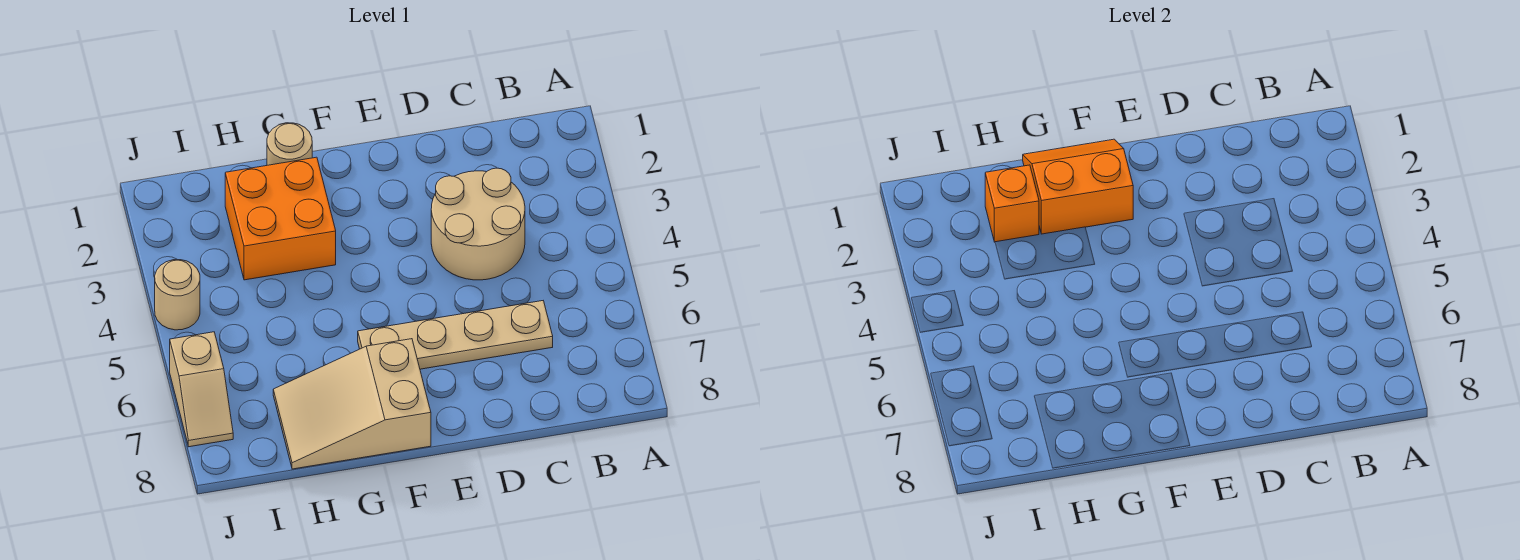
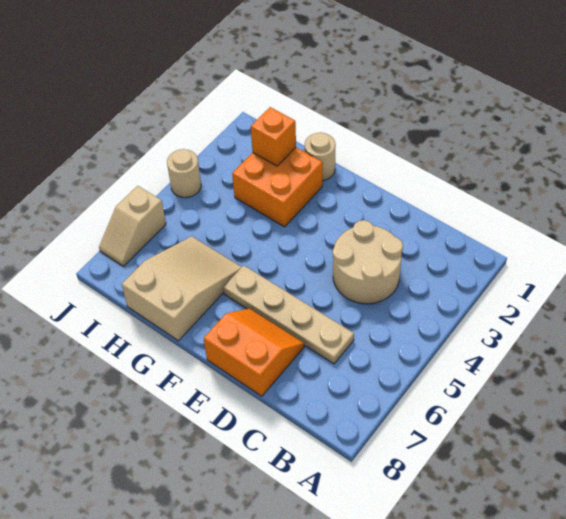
orange slope F1:G2 level 2 top 2 -> orange slope D7:E8 level 1 top 8
tan slope F7:H8 level 1 top F -> tan slope G6:H8 level 1 top 8

